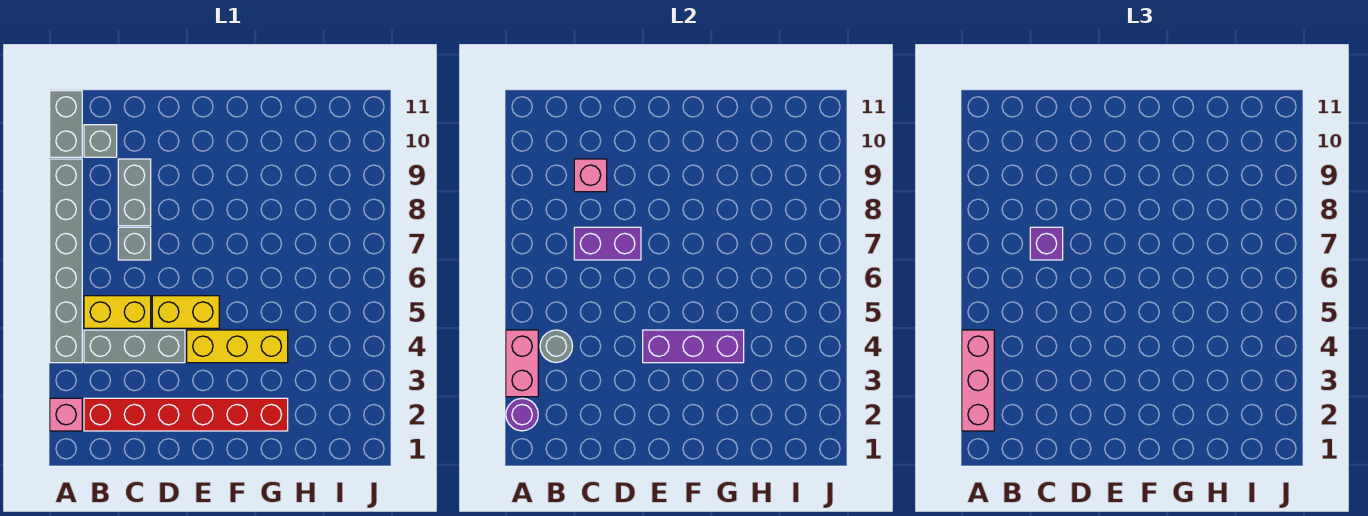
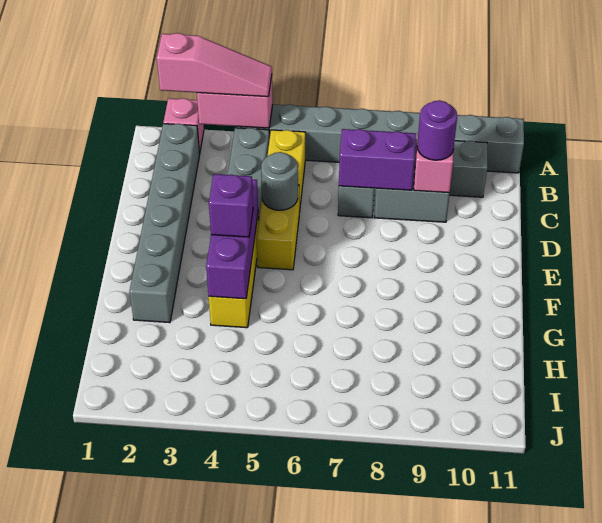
purple round brick A2 level 2 -> purple round brick C9 level 3
pink brick A2:A4 level 3 -> pink slope A2:A4 level 3 top 2
red brick B2:G2 level 1 -> grey brick B2:G2 level 1
grey round brick B4 level 2 -> grey round brick D5 level 2
purple brick C7:D7 level 2 -> purple brick C7:C8 level 2
purple brick C7 level 3 -> purple brick F4 level 3

